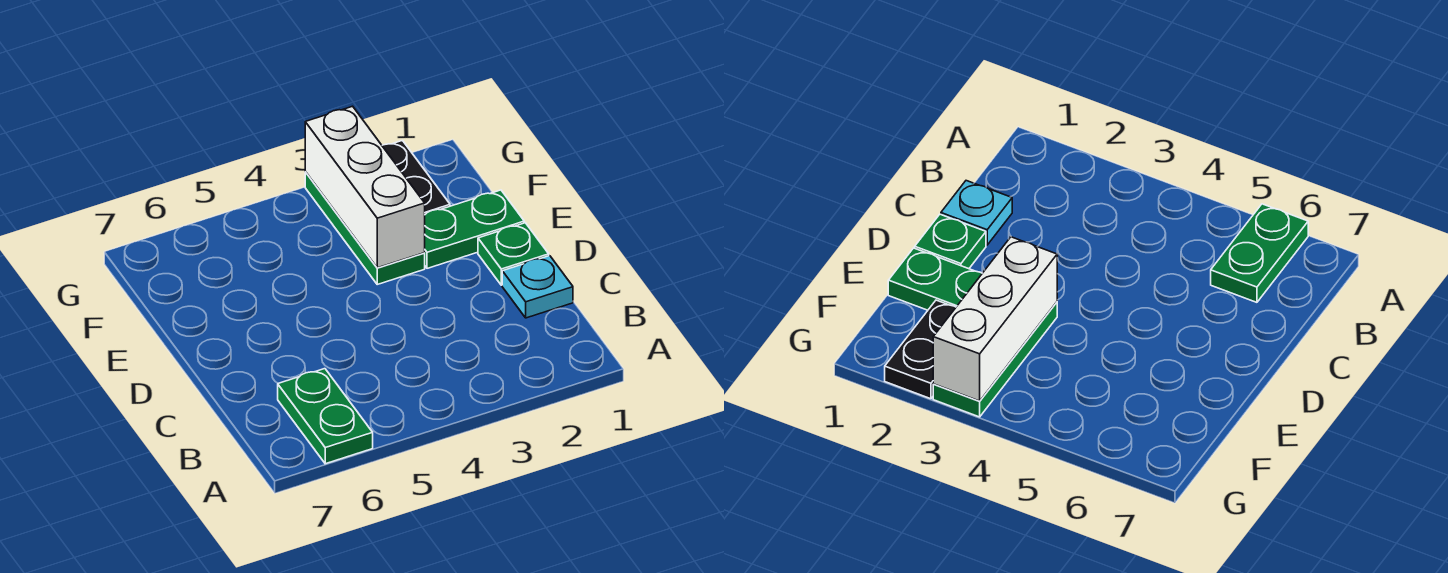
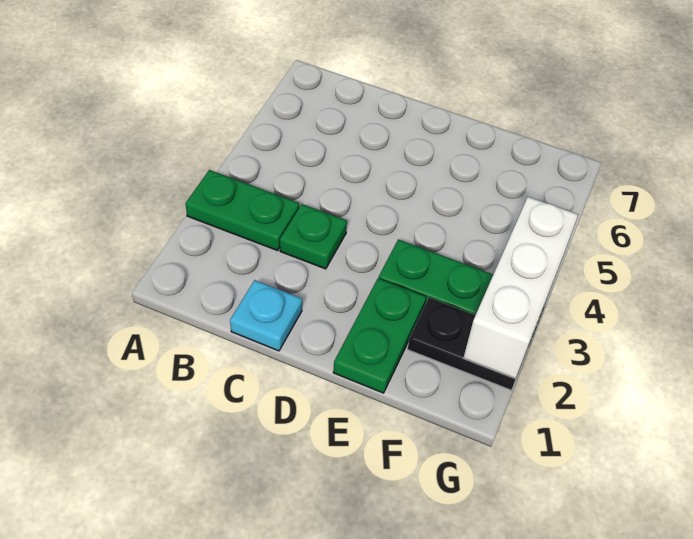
green plate A6:B6 level 1 -> green plate A3:B3 level 1
green plate D1 level 1 -> green plate C3 level 1
white brick E3:G3 level 2 -> white brick G2:G4 level 2

